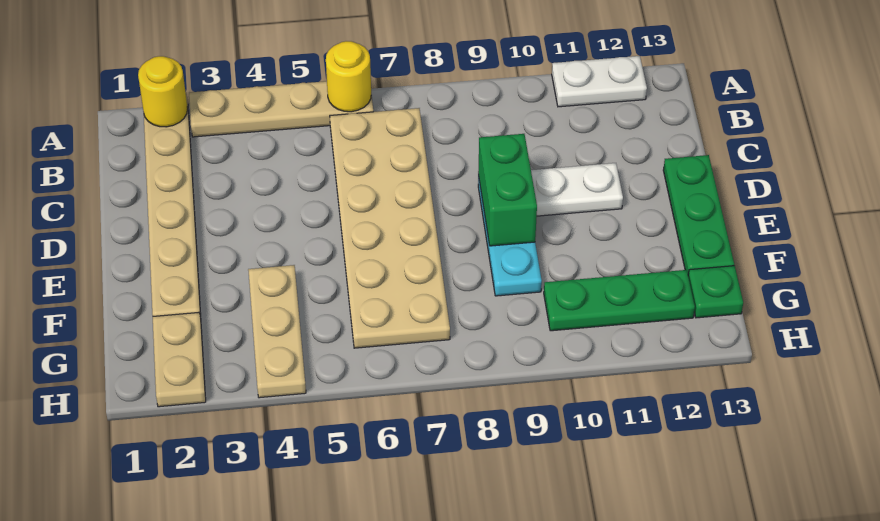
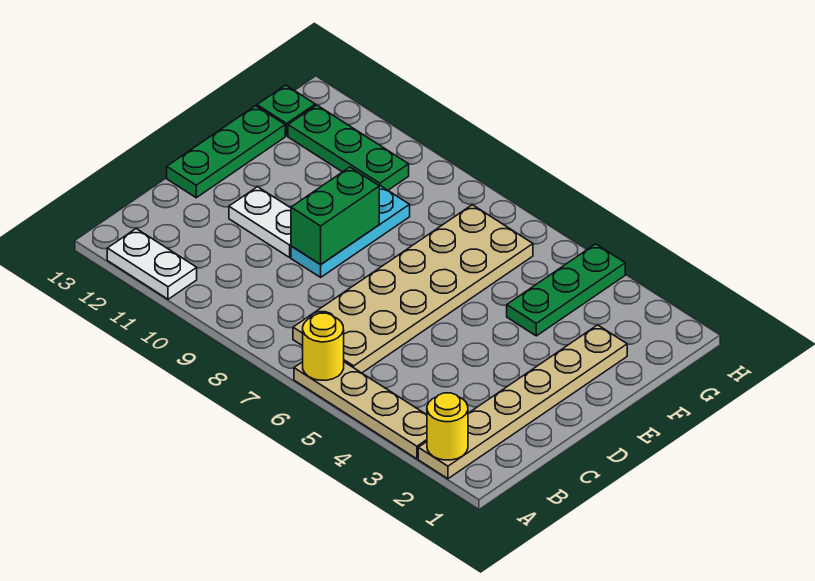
tan plate F4:H4 level 1 -> green plate F4:H4 level 1
tan plate G2:H2 level 1 -> none

